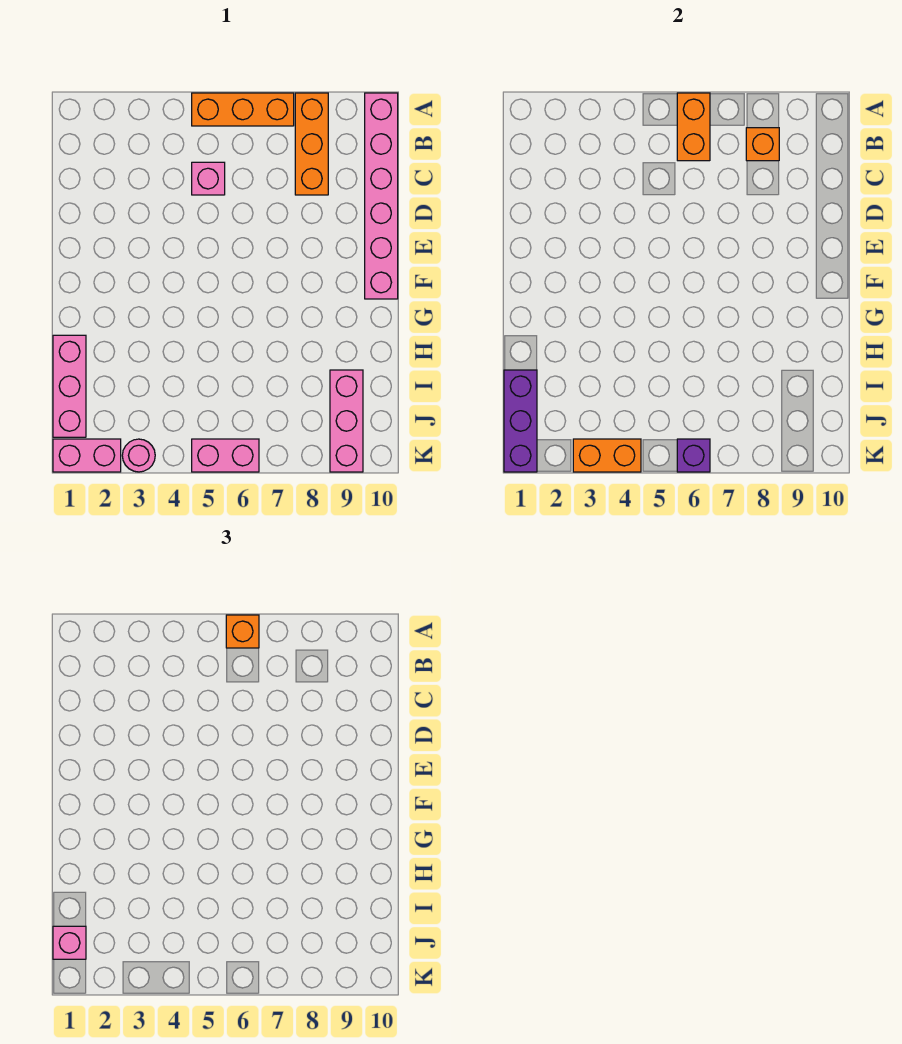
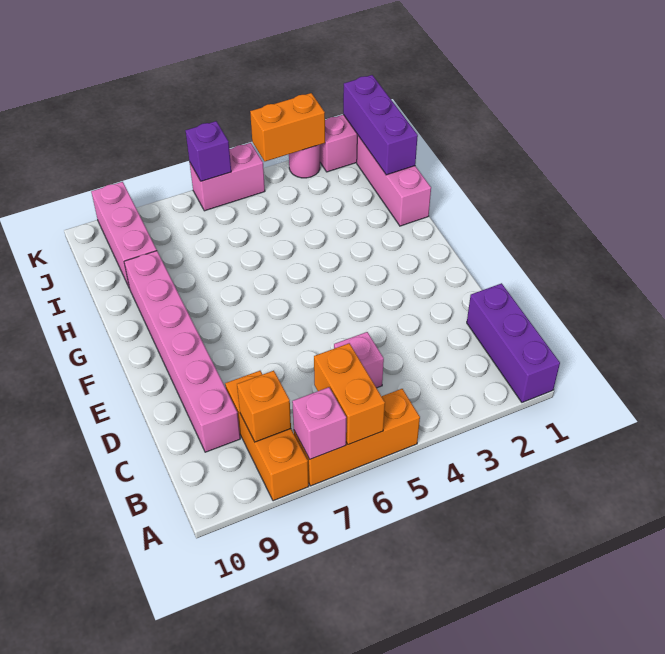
none -> purple brick A1:C1 level 1
orange brick A6 level 3 -> none
pink brick A10:F10 level 1 -> pink brick C9:H9 level 1
pink brick J1 level 3 -> pink brick A7 level 2

